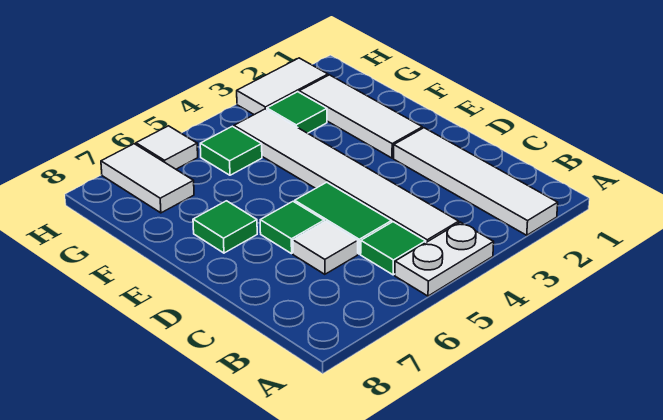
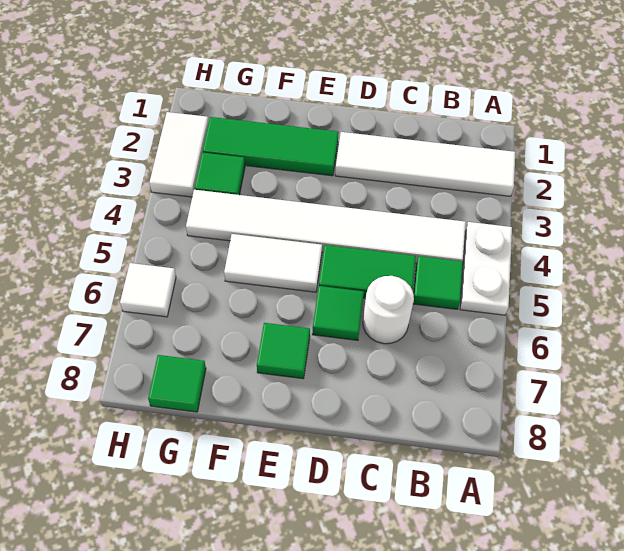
white tile C6 level 1 -> white round brick C6 level 1
white tile E2:G2 level 1 -> green tile E2:G2 level 1
green tile G5 level 1 -> green tile G8 level 1
white tile G7:H7 level 1 -> white tile E5:F5 level 1

